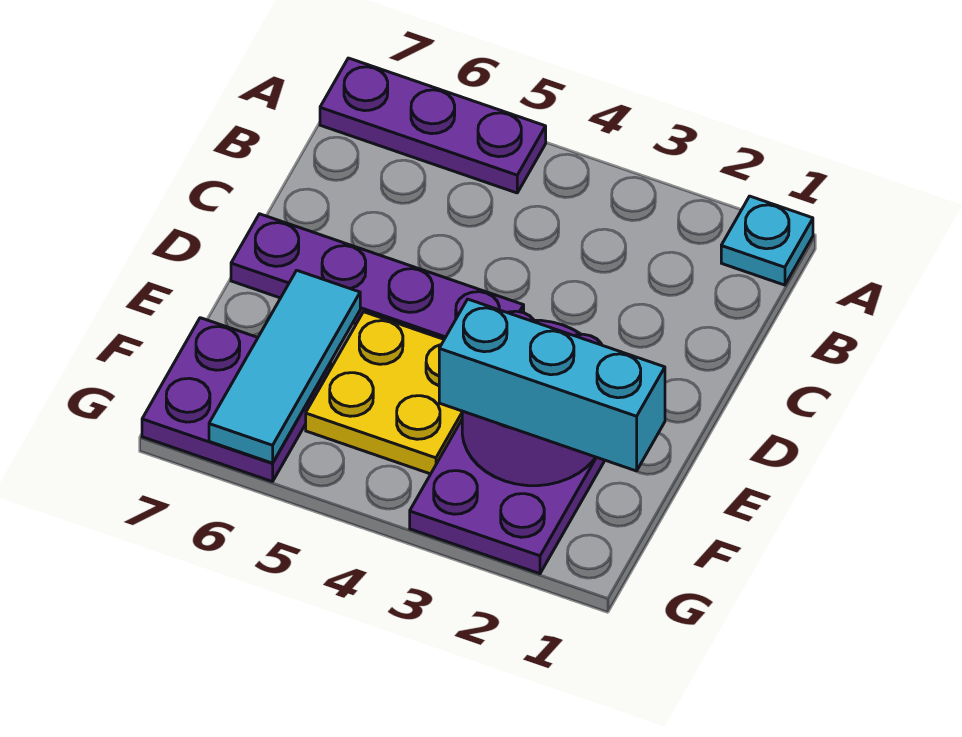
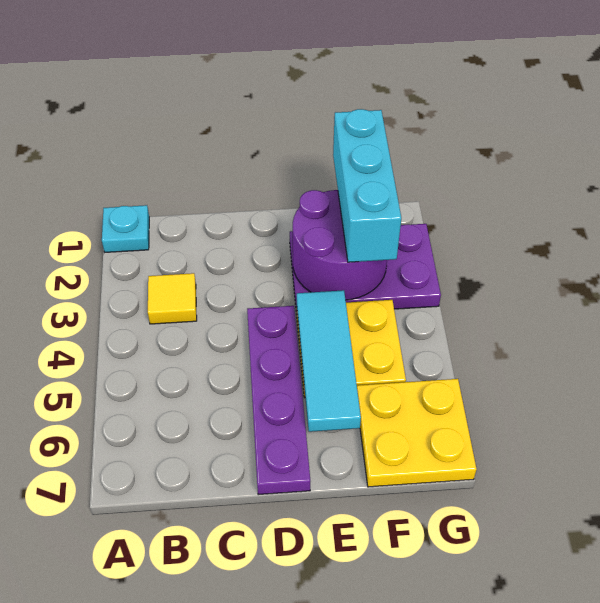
purple plate A5:A7 level 1 -> none
none -> yellow tile B3 level 1
cyan tile E6:G6 level 2 -> cyan tile E4:E6 level 2
purple plate F6:G7 level 1 -> yellow plate F6:G7 level 1

